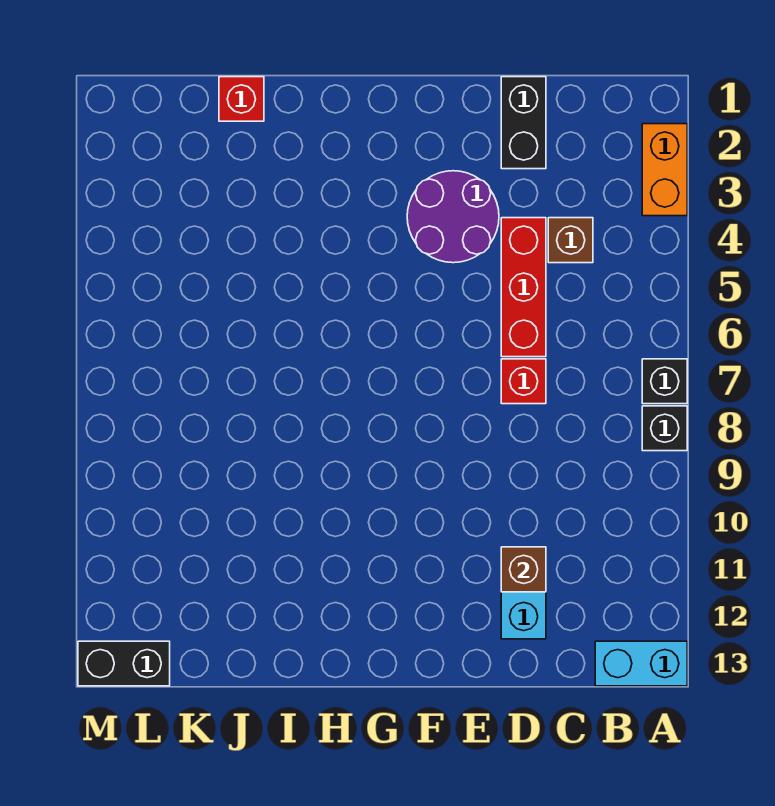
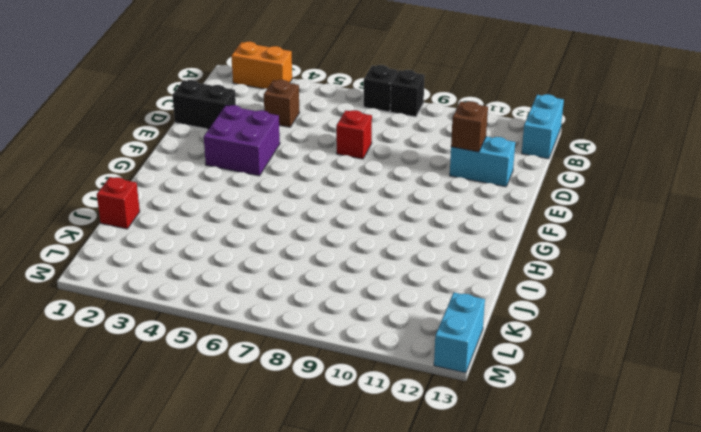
red brick D4:D6 level 1 -> none
purple round brick E3:F4 level 1 -> purple brick E3:F4 level 1
black brick L13:M13 level 1 -> cyan brick L13:M13 level 1

